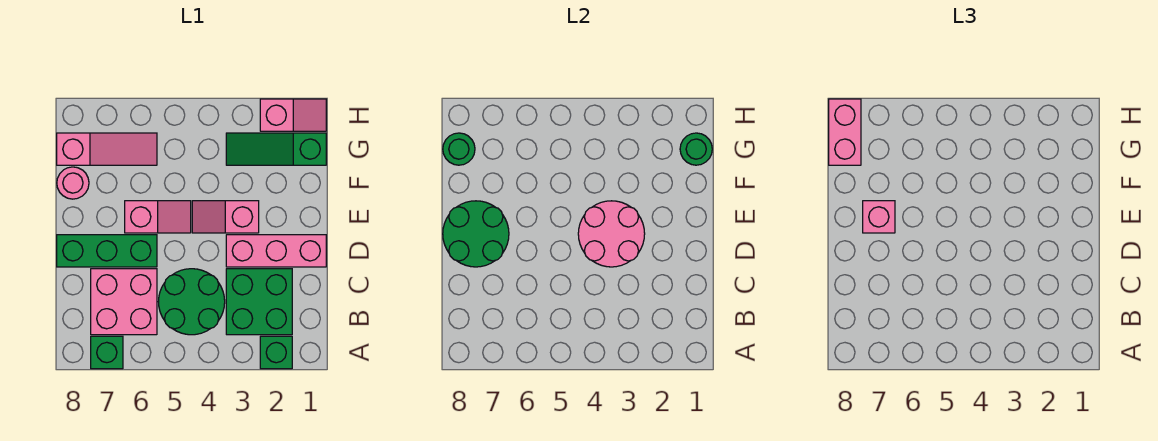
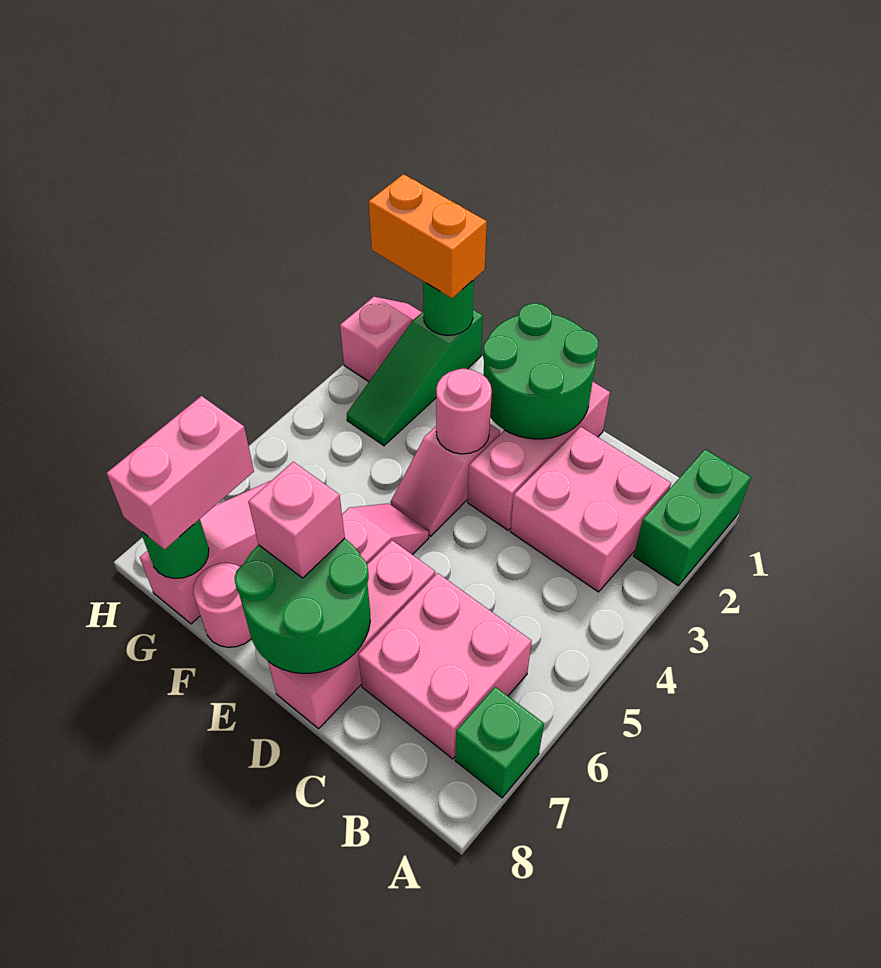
green brick A2 level 1 -> green brick A1:A2 level 1
green brick B2:C3 level 1 -> pink brick B2:C3 level 1
green round brick B4:C5 level 1 -> green round brick D1:E2 level 2
pink round brick D3:E4 level 2 -> pink round brick E3 level 2
green brick D6:D8 level 1 -> pink brick D6:D8 level 1
none -> orange brick G1:H1 level 3
pink brick G8:H8 level 3 -> pink brick G7:G8 level 3

